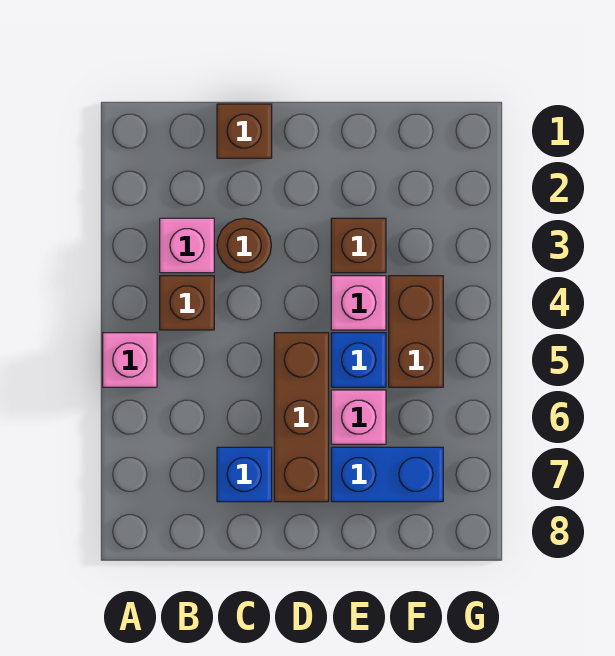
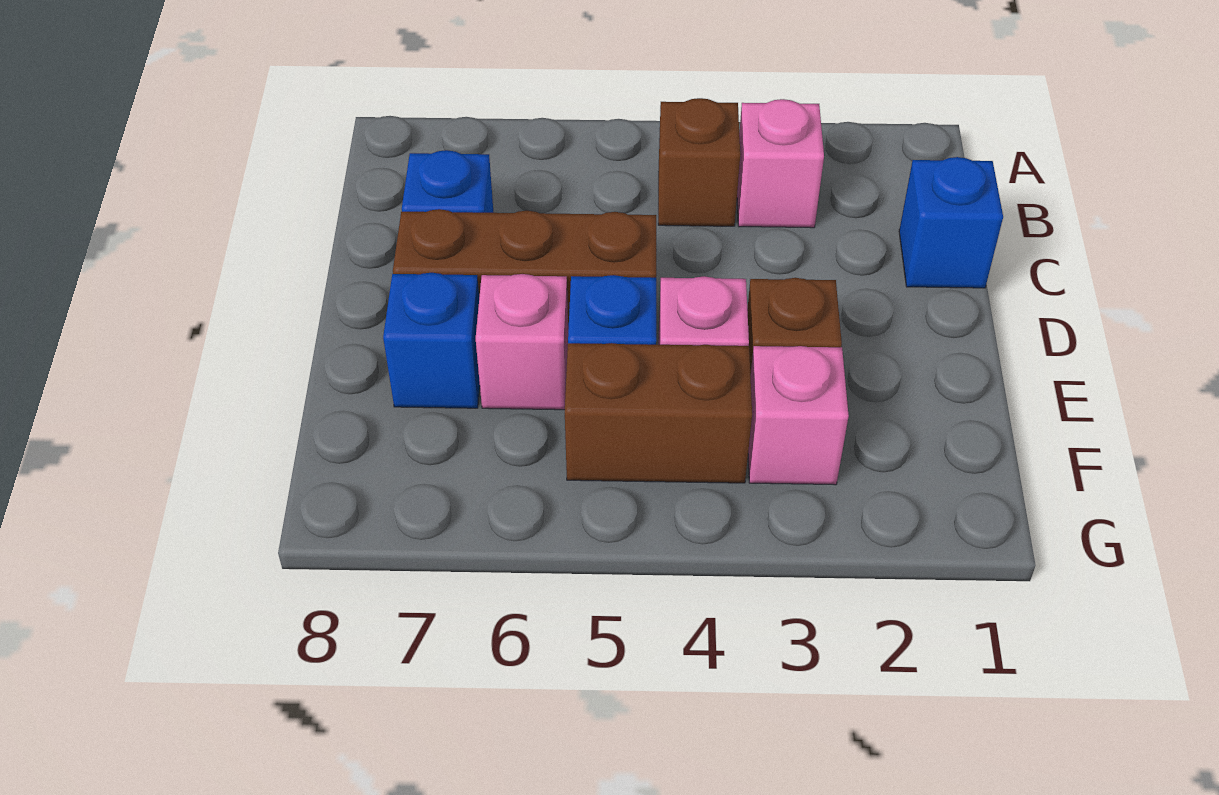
pink brick A5 level 1 -> pink brick F3 level 1
brown brick C1 level 1 -> blue brick C1 level 1
brown round brick C3 level 1 -> none
blue brick E7:F7 level 1 -> blue brick E7 level 1

